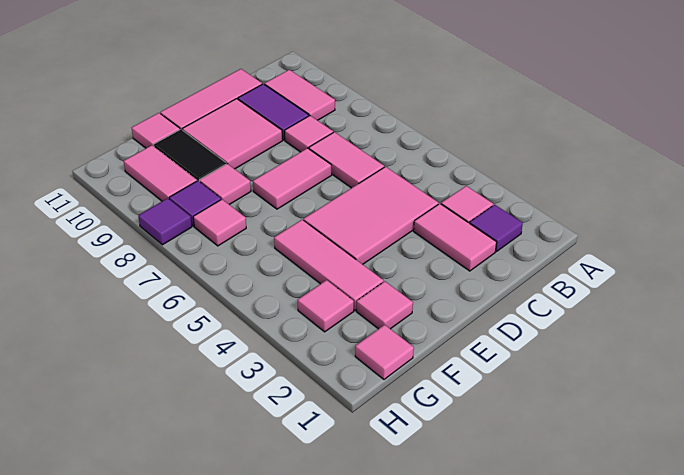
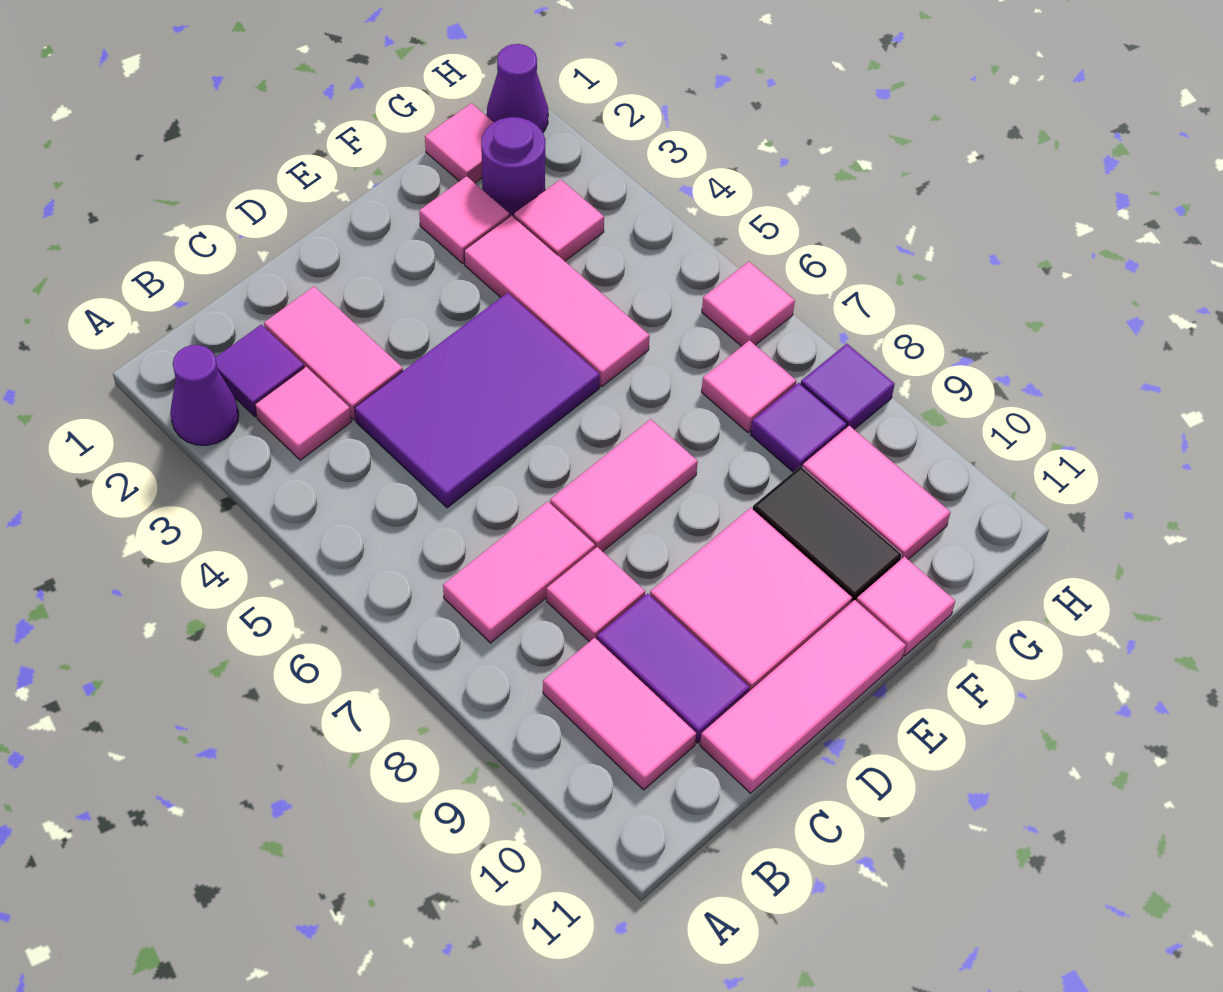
none -> purple cone A2 level 1
pink tile C4:E5 level 1 -> purple tile C4:E5 level 1
pink tile C6:C7 level 1 -> pink tile B7:C7 level 1
pink tile F8 level 1 -> pink tile H6 level 1
none -> purple round brick G2 level 1
none -> purple cone H1 level 1

